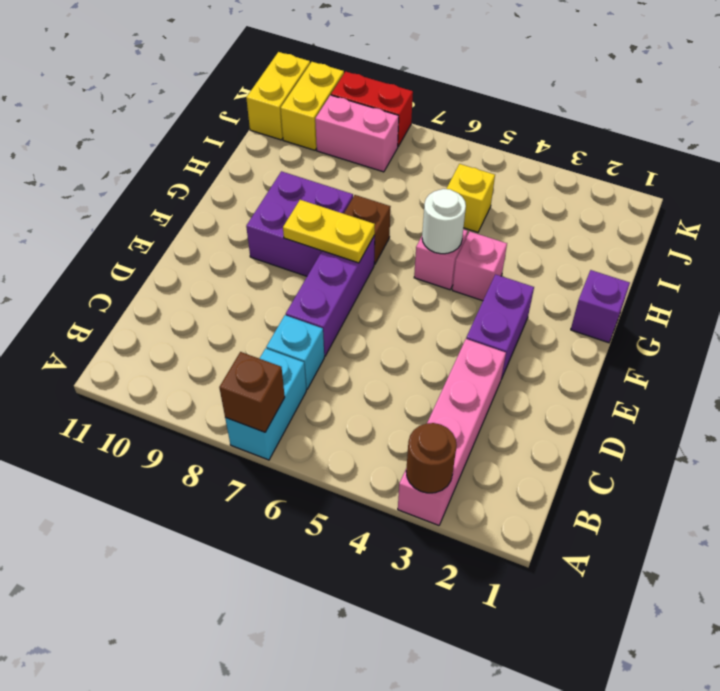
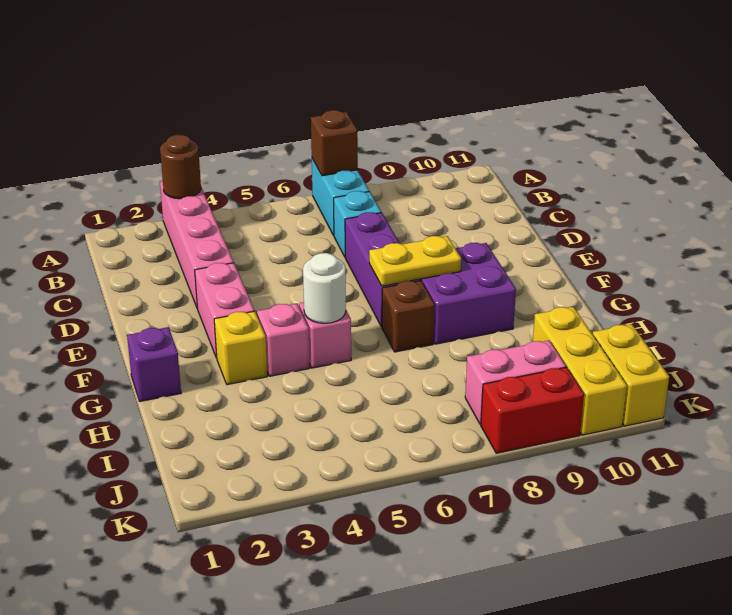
purple brick E3:F3 level 1 -> pink brick E3:F3 level 1
yellow brick I5 level 1 -> yellow brick G3 level 1
yellow brick J10:K10 level 1 -> yellow brick I10:K10 level 1

